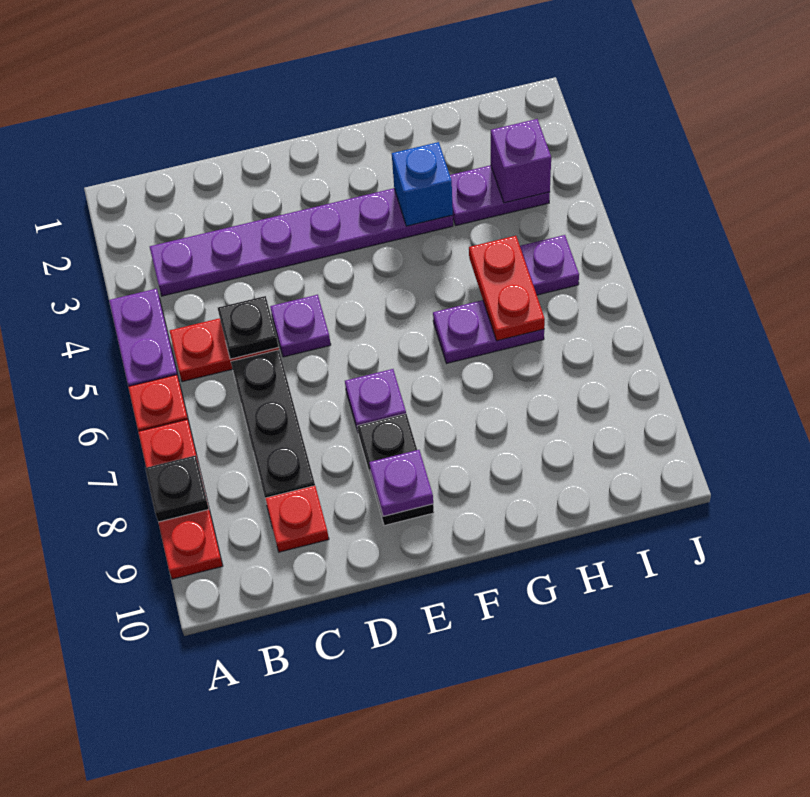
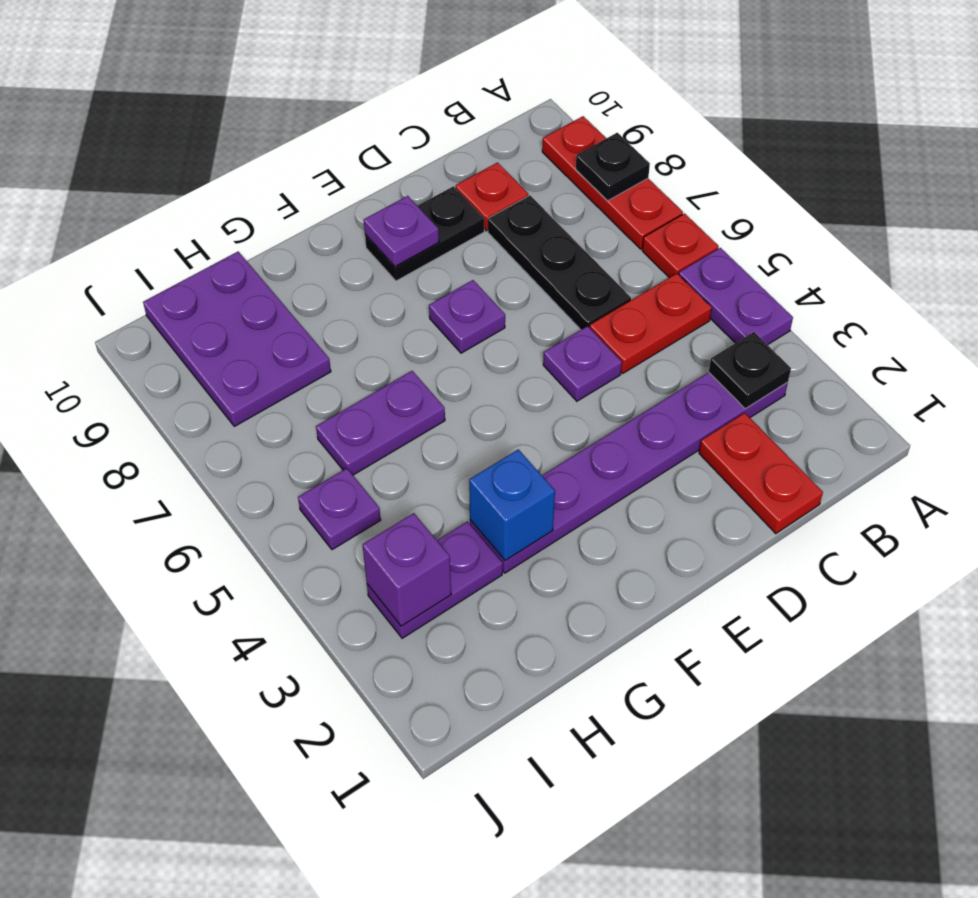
black plate C5 level 2 -> black plate B3 level 2
black plate E8:E9 level 1 -> black plate D9:E9 level 1
red plate H5:H6 level 2 -> red plate C1:C2 level 1
none -> purple plate H8:I10 level 1

